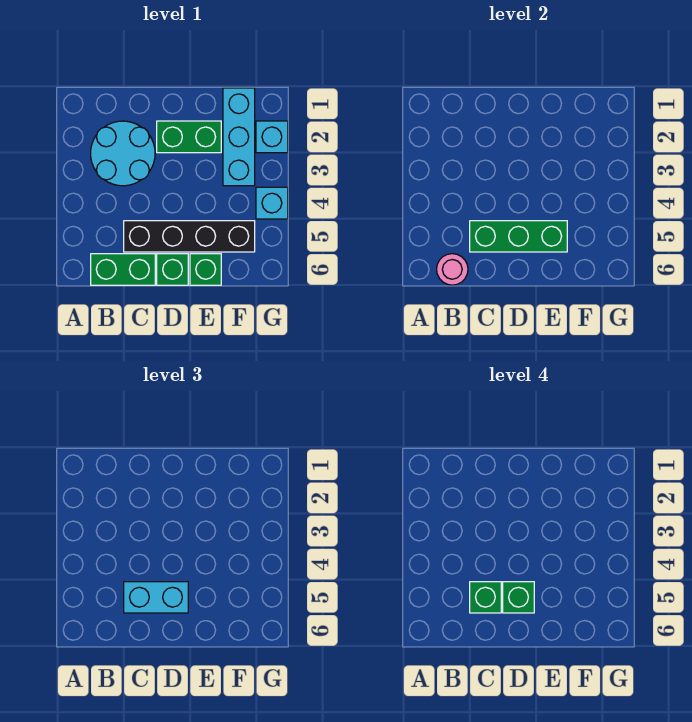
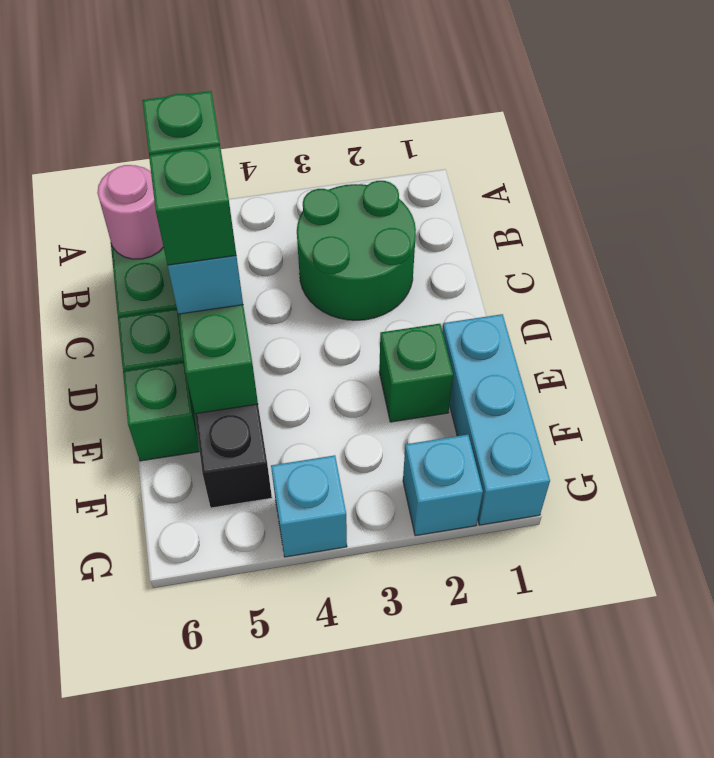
cyan round brick B2:C3 level 1 -> green round brick B2:C3 level 1
green brick D2:E2 level 1 -> green brick E2 level 1
cyan brick F1:F3 level 1 -> cyan brick E1:G1 level 1

